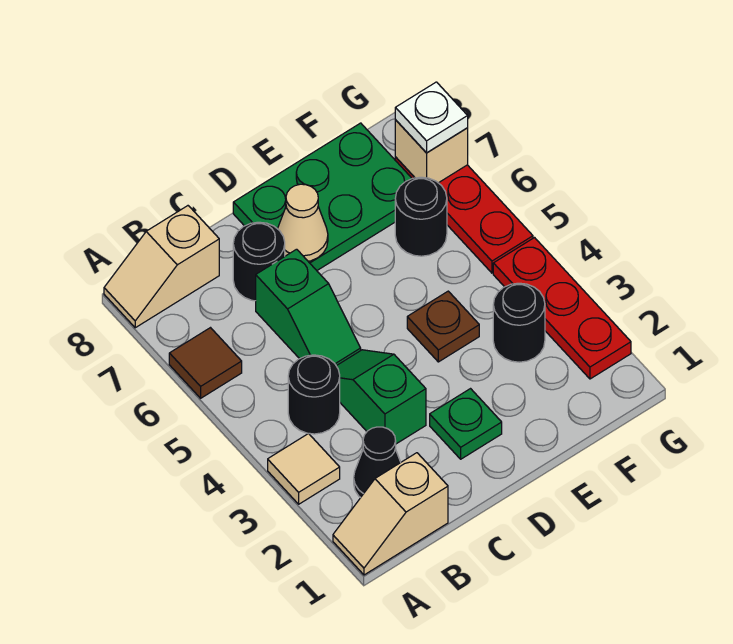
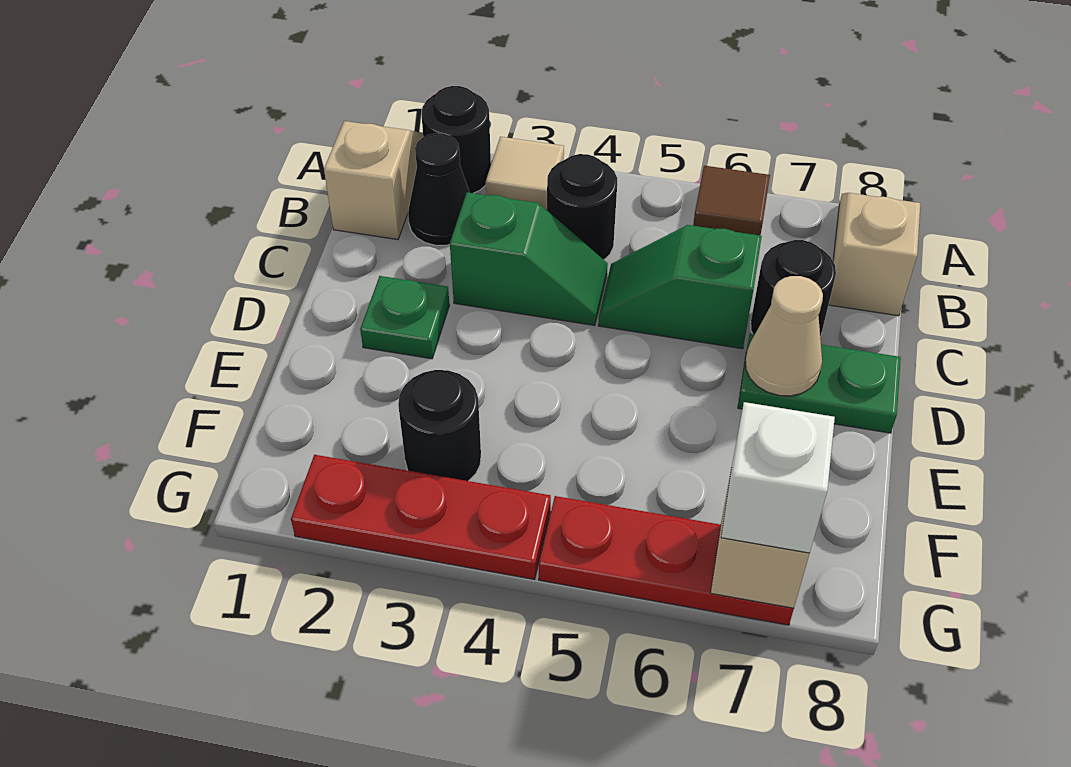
green plate D7:F8 level 1 -> green plate D7:D8 level 1
brown plate E4 level 1 -> none
black round brick F6 level 1 -> black round brick A2 level 1
white plate G7 level 3 -> white brick G7 level 3

